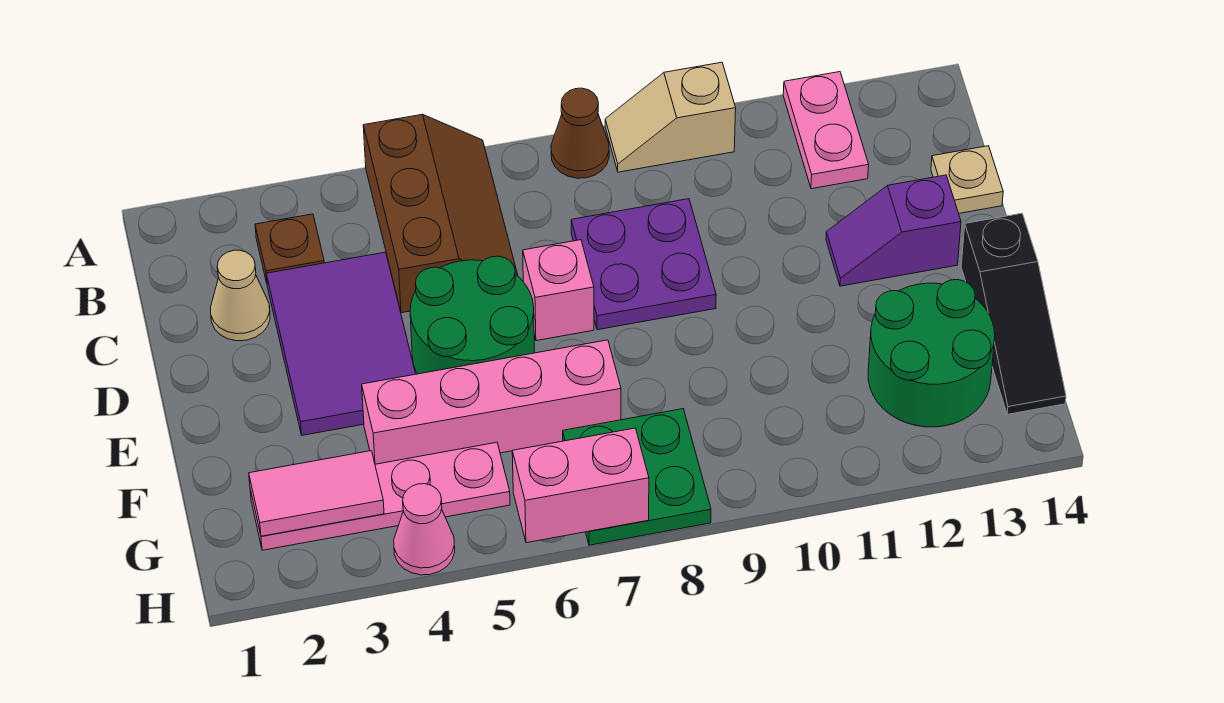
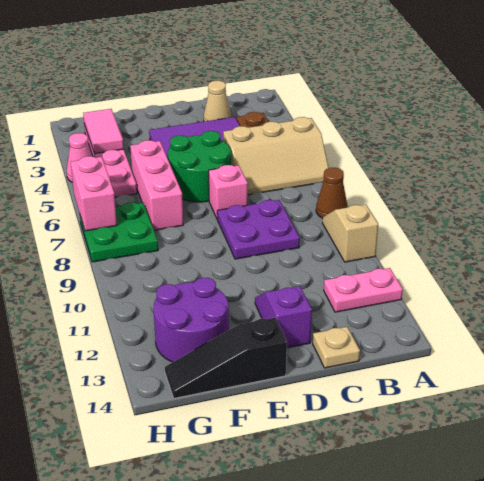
brown slope A5:C6 level 1 top 5 -> tan slope A5:C6 level 1 top 5
pink brick F4:F7 level 1 -> pink brick F5:F7 level 1
green round brick F12:G13 level 1 -> purple round brick F12:G13 level 1

